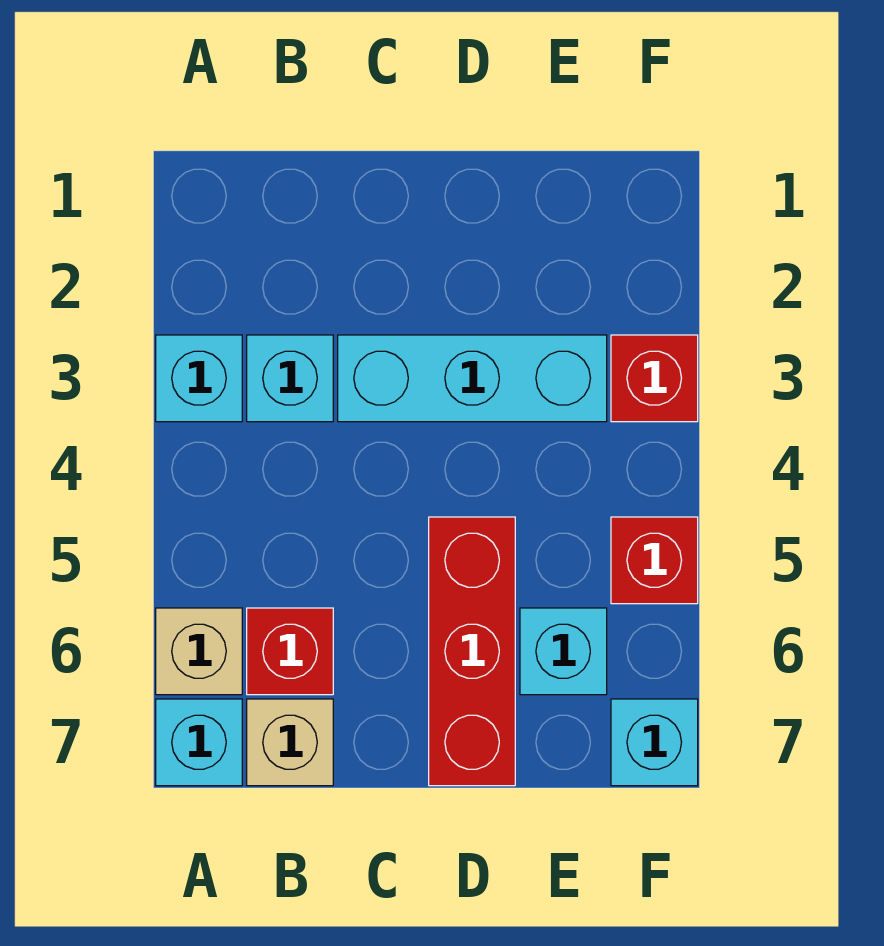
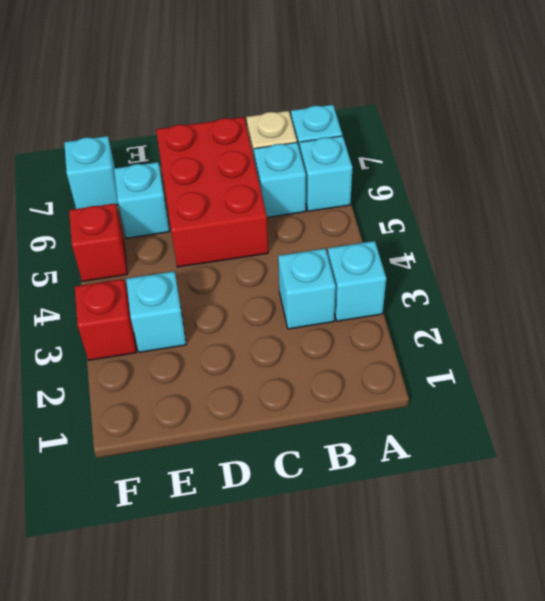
tan brick A6 level 1 -> cyan brick A6 level 1
red brick B6 level 1 -> cyan brick B6 level 1
cyan brick C3:E3 level 1 -> cyan brick E3 level 1
red brick D5:D7 level 1 -> red brick C5:D7 level 1

